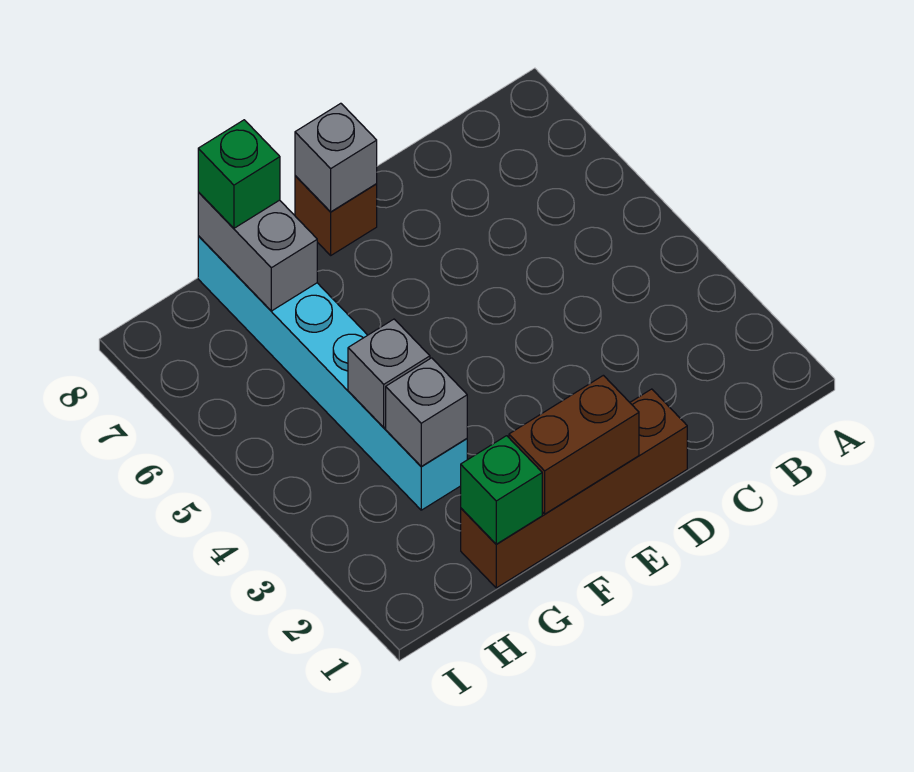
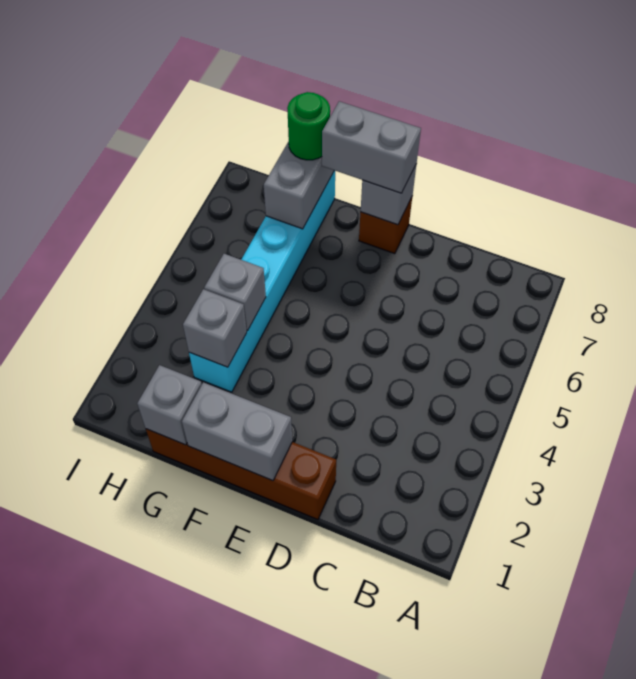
brown brick E1:F1 level 2 -> grey brick E1:F1 level 2
none -> grey brick E8:F8 level 3
green brick G1 level 2 -> grey brick G1 level 2
green brick G8 level 3 -> green round brick G8 level 3

